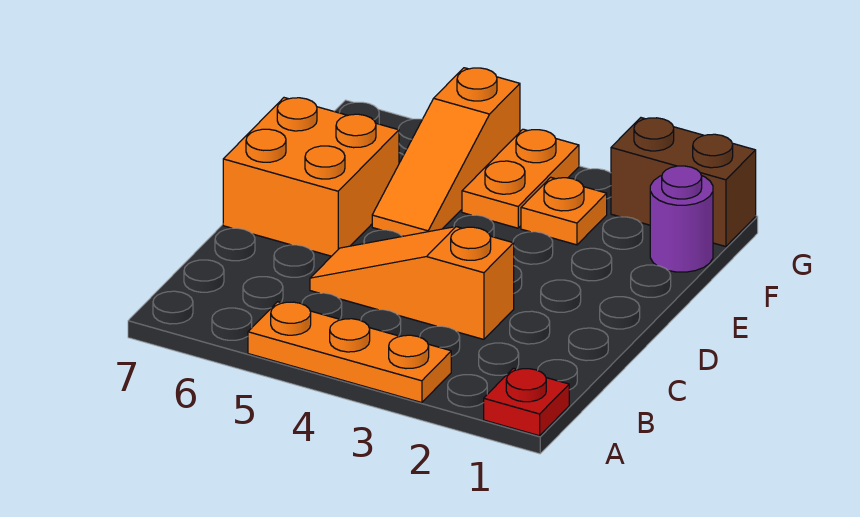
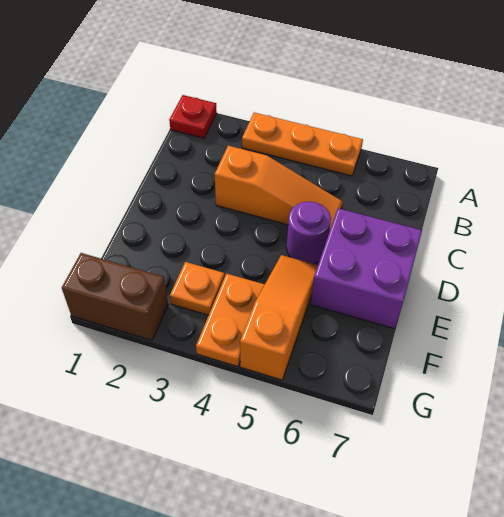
orange brick D6:E7 level 1 -> purple brick D6:E7 level 1
purple round brick F1 level 1 -> purple round brick D5 level 1

